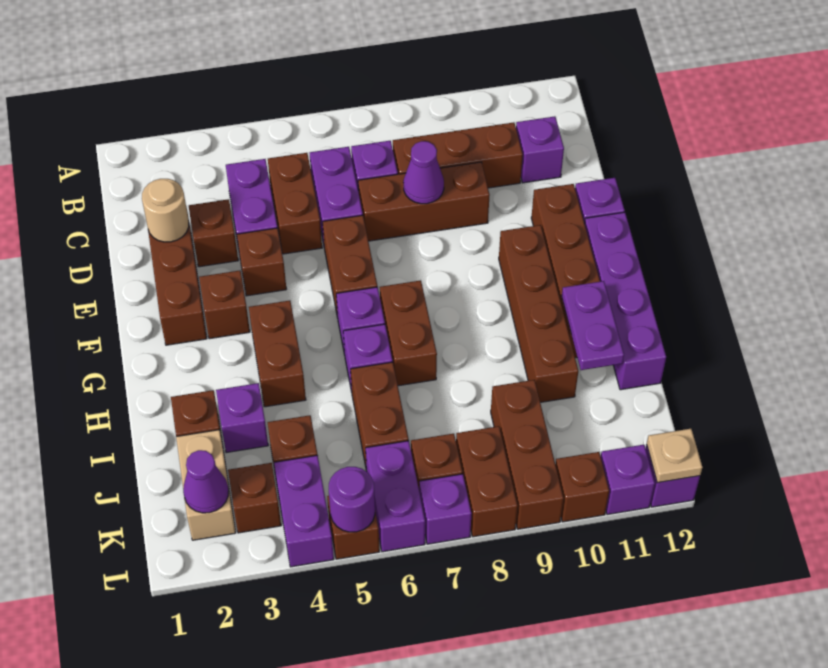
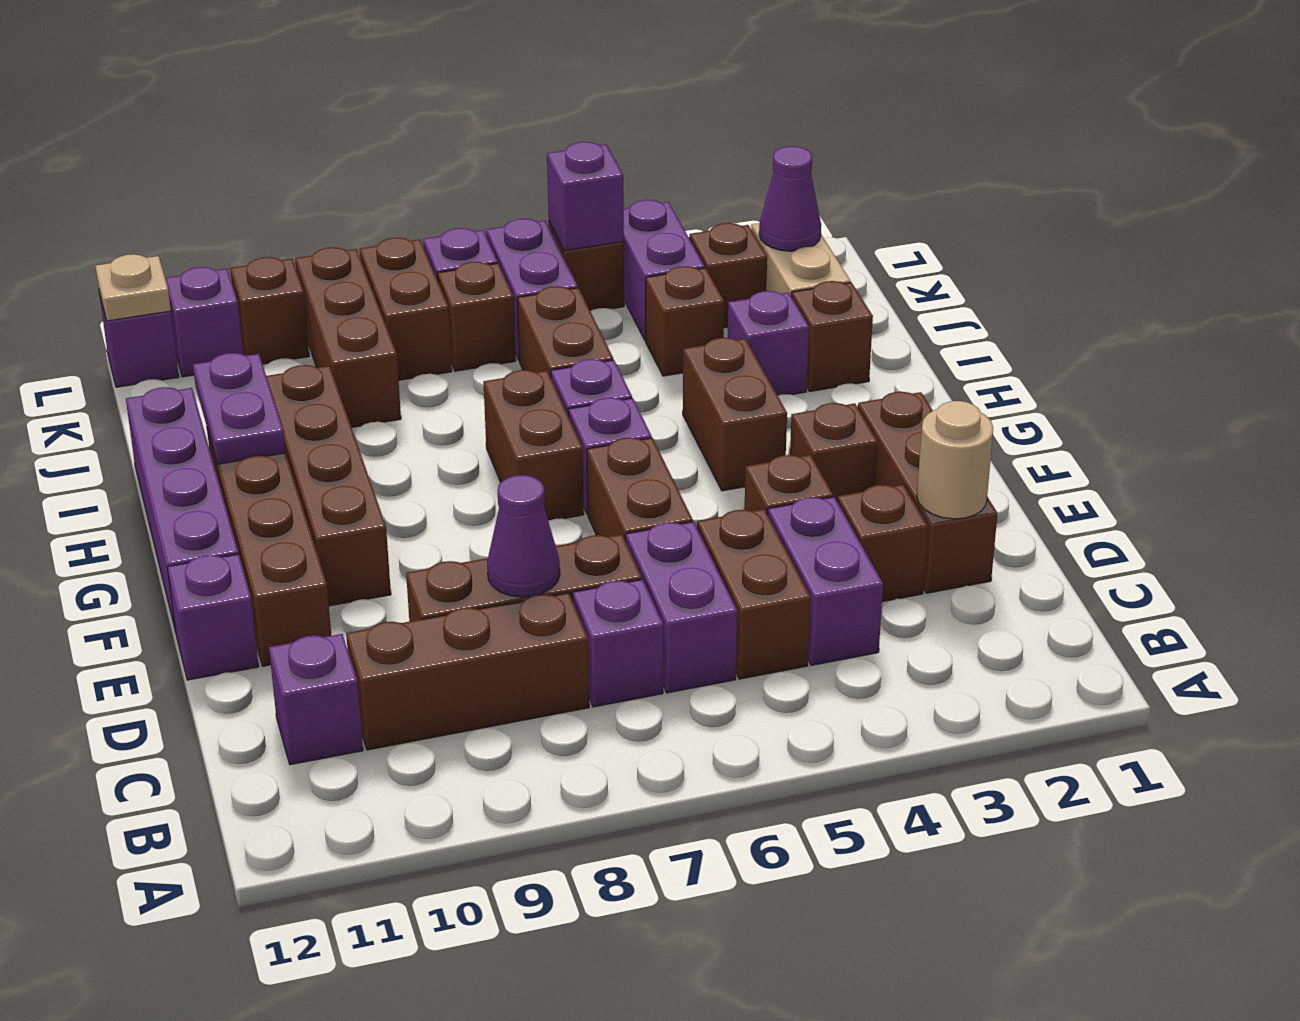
purple round brick L5 level 2 -> purple brick L5 level 2

